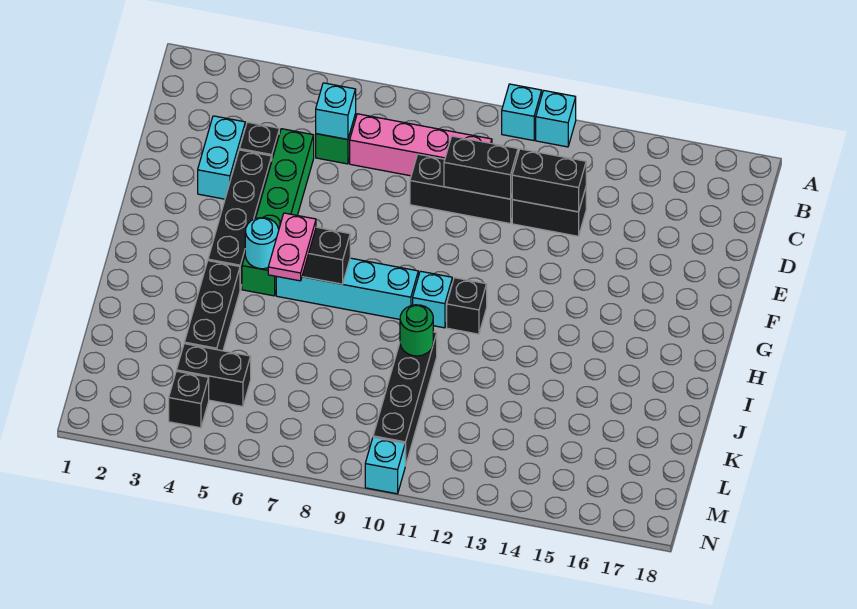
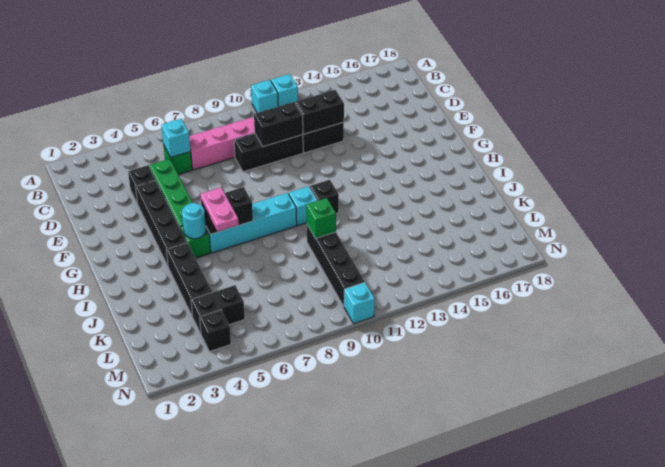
cyan brick D3:E3 level 1 -> none
green round brick J10 level 2 -> green brick J10 level 2

